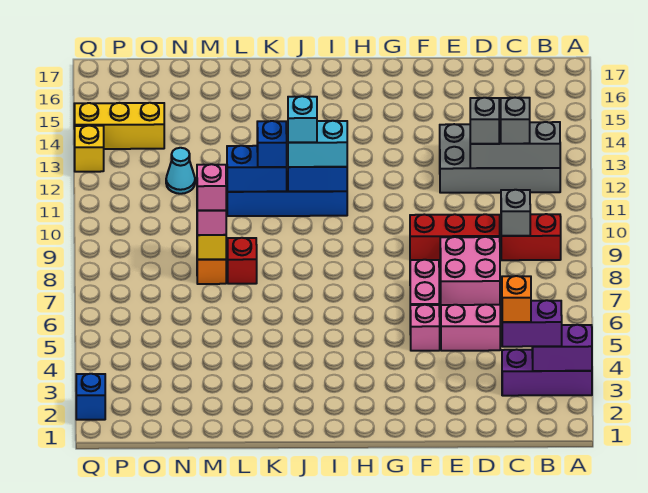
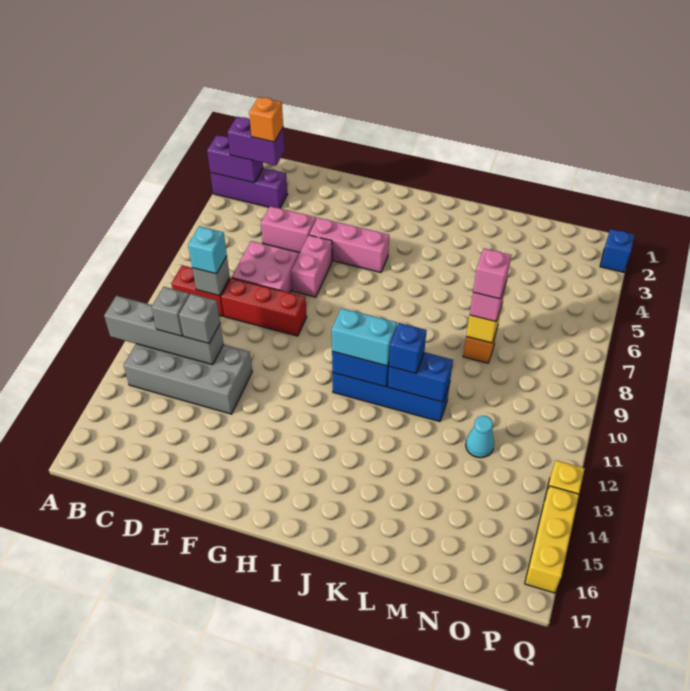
grey brick B12:D12 level 2 -> grey brick A12:D12 level 2
pink brick F5 level 1 -> pink brick F5:H5 level 1
cyan brick J11 level 4 -> cyan brick C9 level 3
red brick L8 level 1 -> none
yellow brick O14:Q14 level 1 -> yellow brick Q14:Q16 level 1

